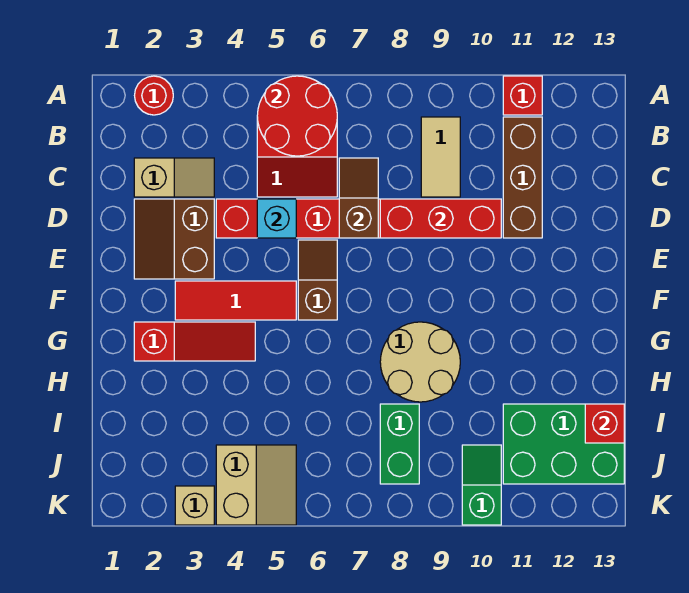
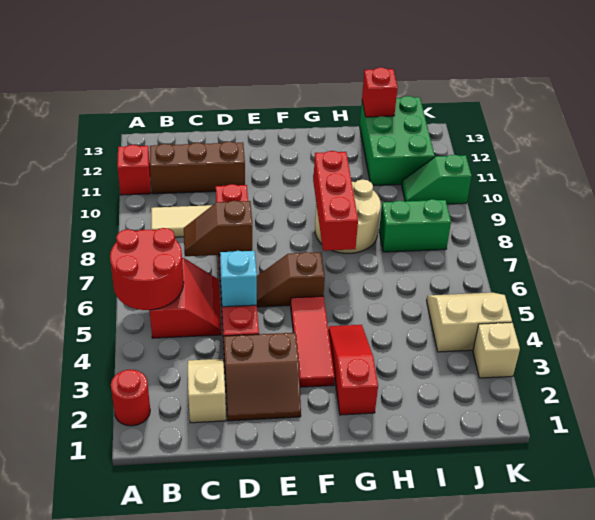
red brick D8:D10 level 2 -> red brick G7:G9 level 2

